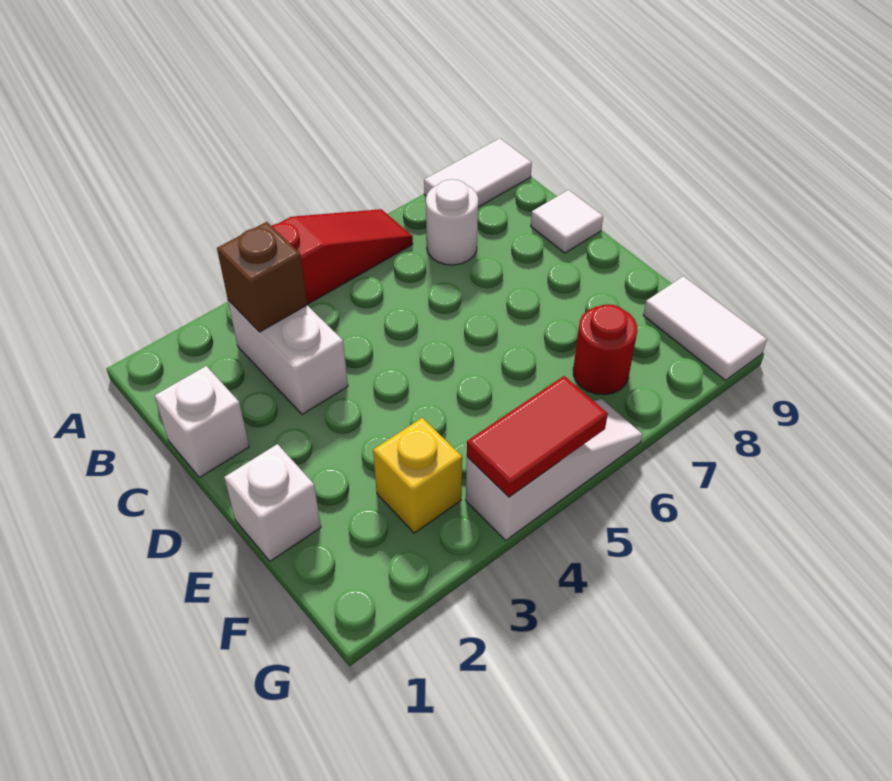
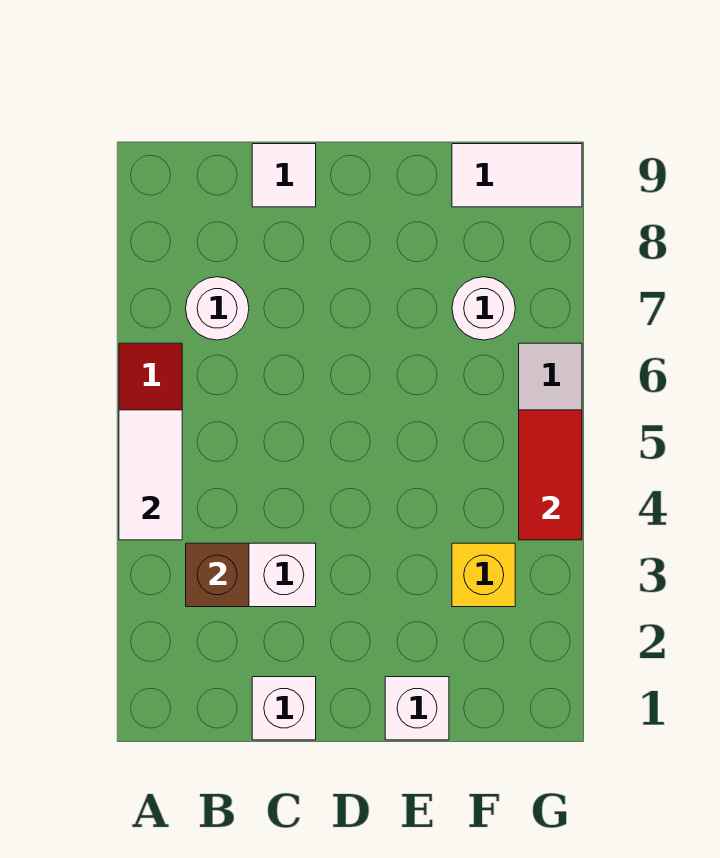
white tile A8:A9 level 1 -> white tile A4:A5 level 2
red round brick F7 level 1 -> white round brick F7 level 1

